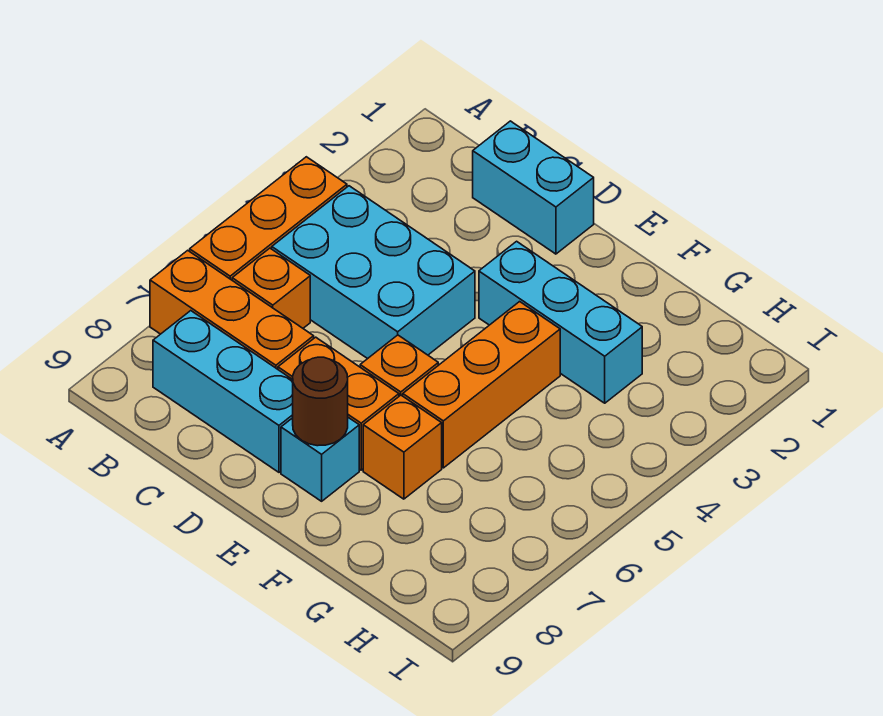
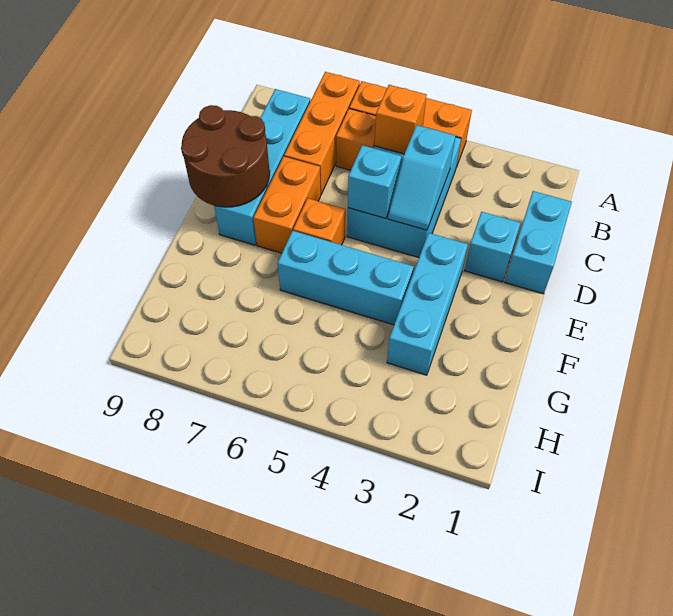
none -> cyan slope C4:D4 level 2 top C
none -> cyan brick D2 level 1
none -> cyan brick D5 level 2
brown round brick E8 level 2 -> brown round brick D8:E9 level 2
orange brick F4:F6 level 1 -> cyan brick F4:F6 level 1
orange brick F7 level 1 -> orange brick B5 level 2

